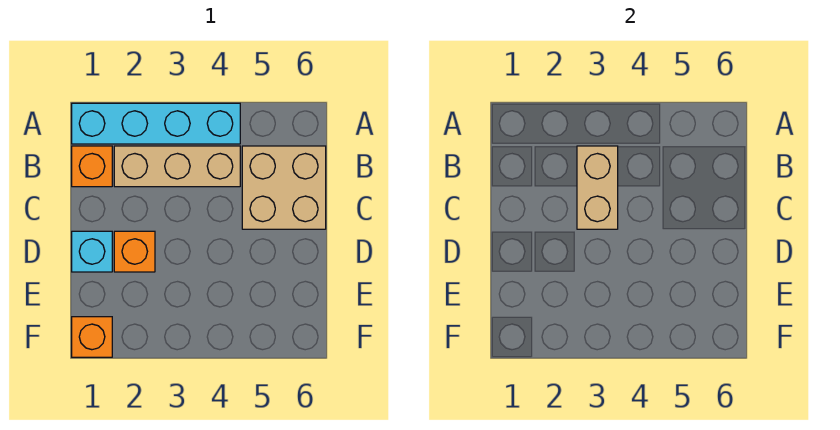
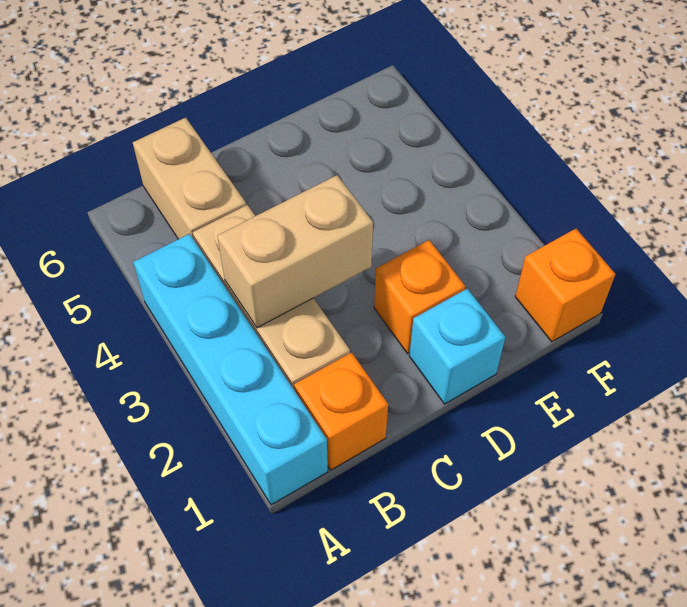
tan brick B5:C6 level 1 -> tan brick B5:B6 level 1

